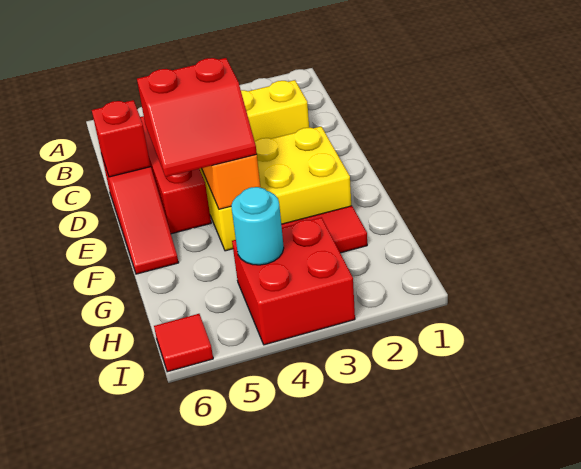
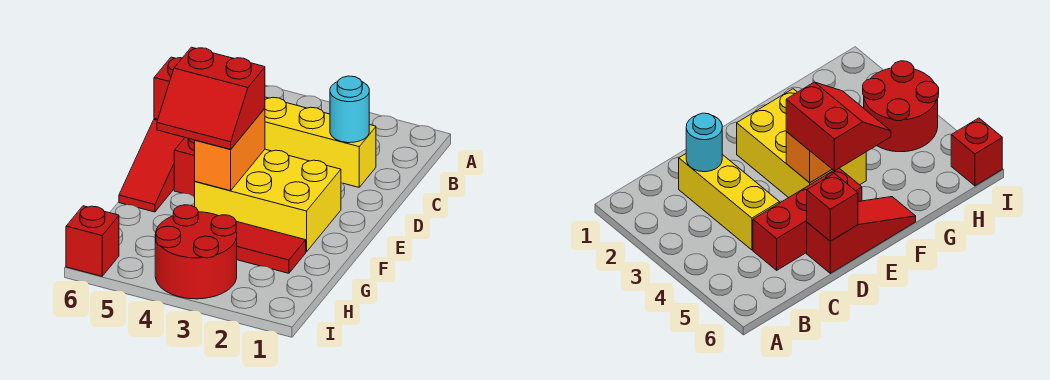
red brick H3:I4 level 1 -> red round brick H3:I4 level 1
cyan round brick H4 level 2 -> cyan round brick C2 level 2
red tile I6 level 1 -> red brick I6 level 1

